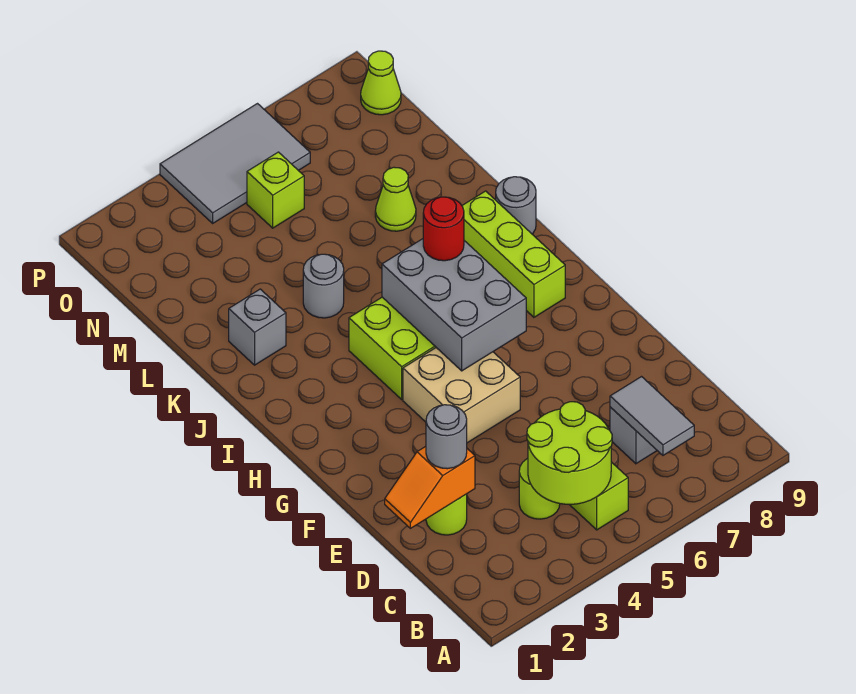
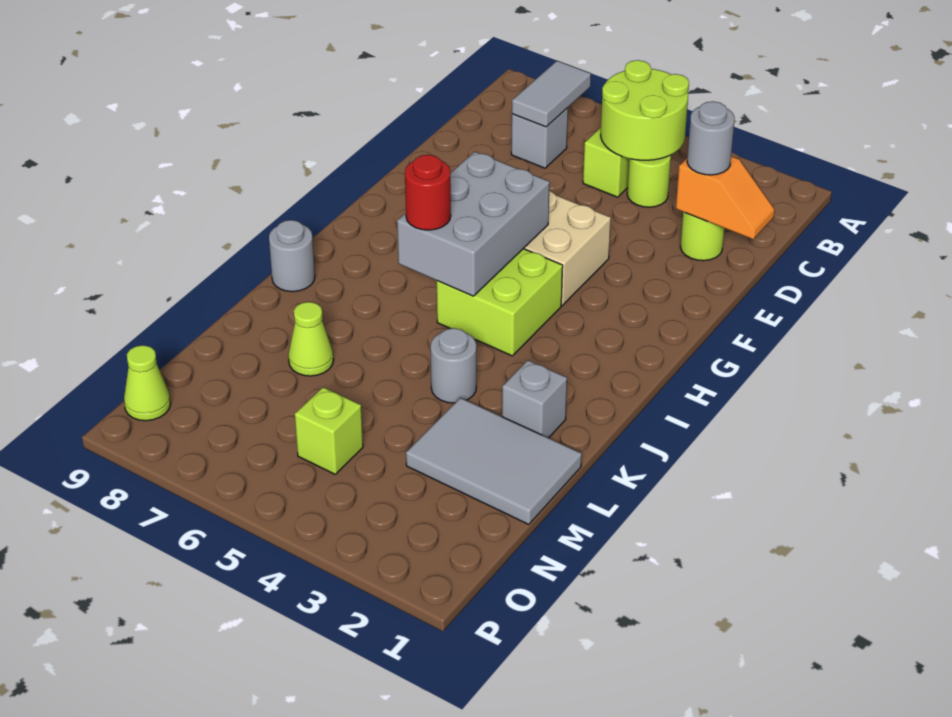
lime brick H8:J8 level 1 -> none
grey tile O4:P6 level 1 -> grey tile L1:M3 level 1

